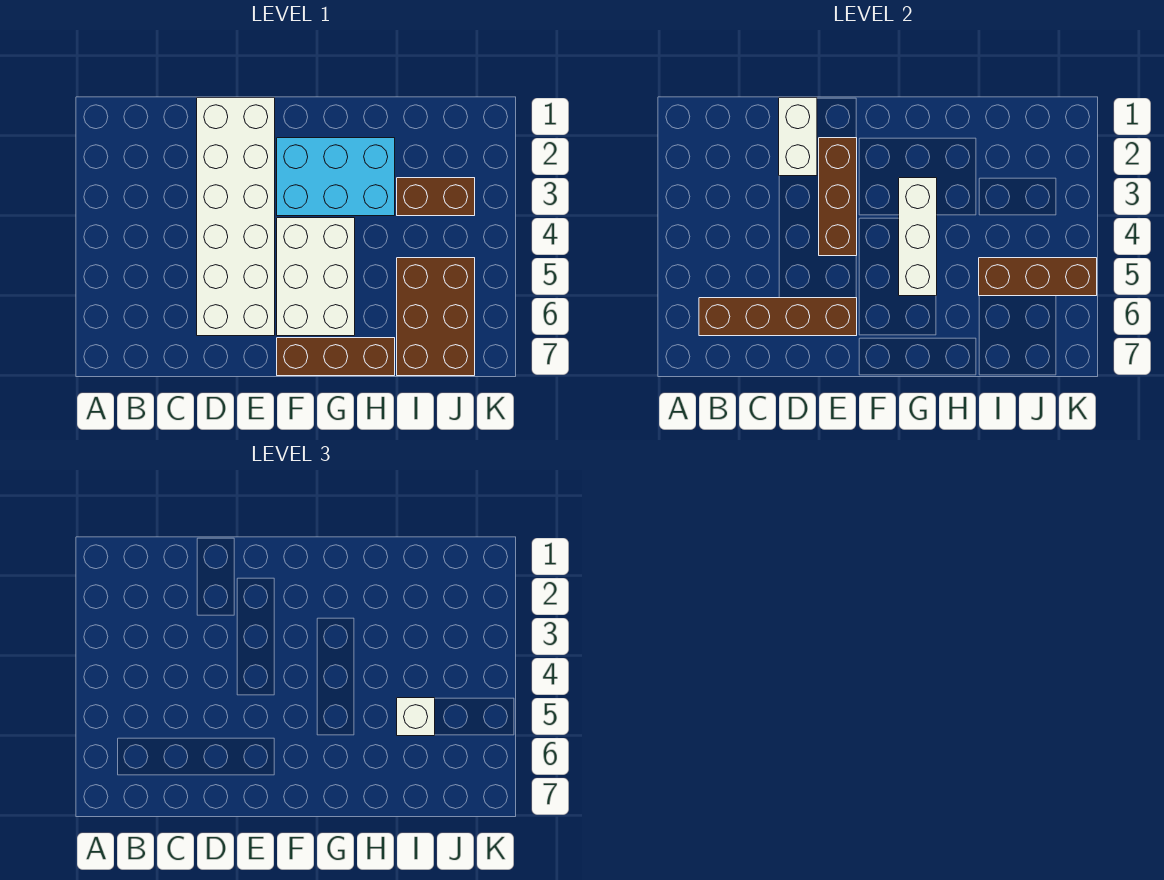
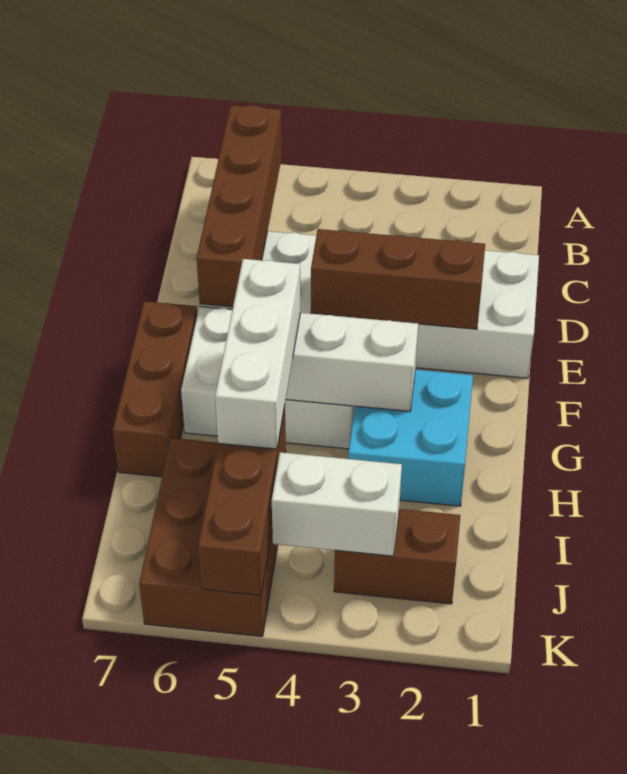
white brick D1:D2 level 2 -> white brick J3:J4 level 2
cyan brick F2:H3 level 1 -> cyan brick G2:H3 level 1
brown brick I3:J3 level 1 -> brown brick J2:J3 level 1
brown brick I5:J7 level 1 -> brown brick I5:K6 level 1
white brick I5 level 3 -> white brick G5:I5 level 3

